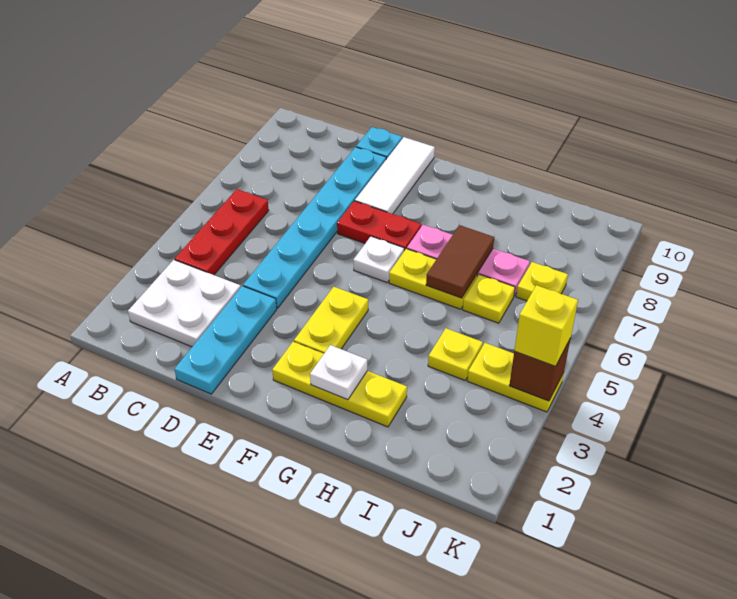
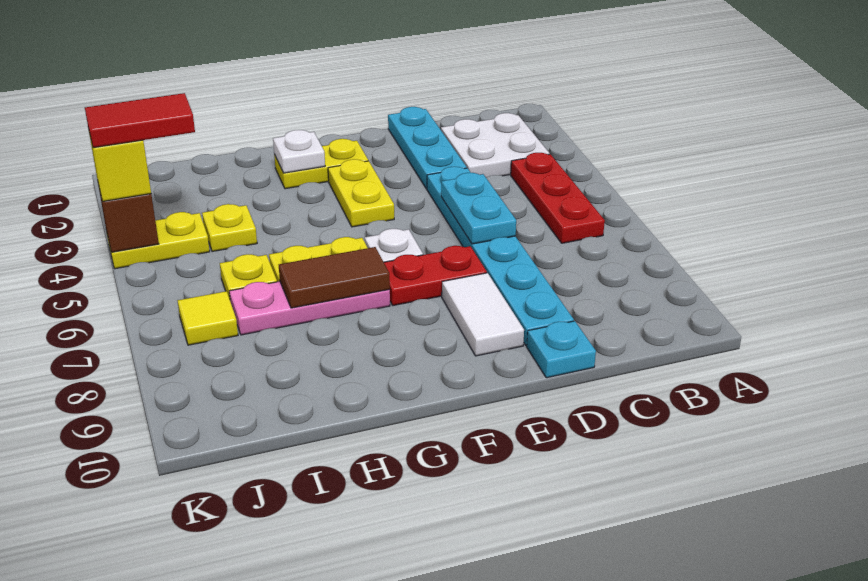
none -> cyan plate D5:D6 level 2
white tile E8:E10 level 1 -> white tile E8:E9 level 1
yellow plate F2:H2 level 1 -> yellow plate F2:G2 level 1
brown tile H6:H7 level 2 -> brown tile G7:H7 level 2
none -> red tile J4:K4 level 4
yellow plate J7 level 1 -> yellow tile J7 level 1

